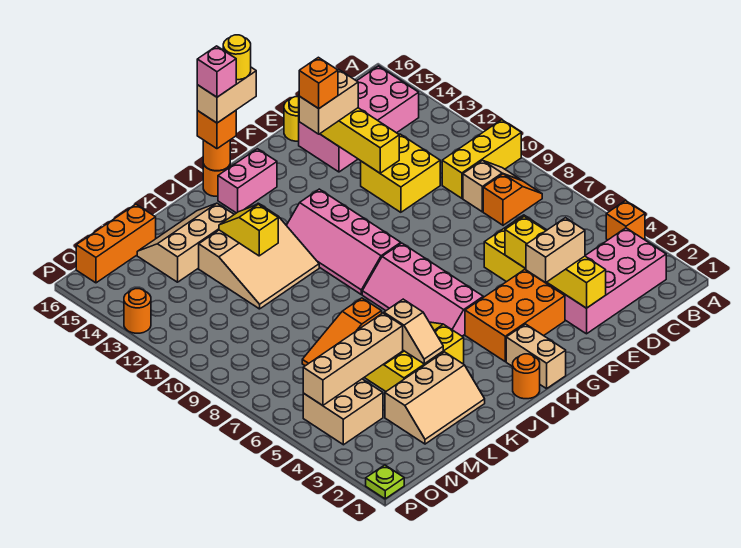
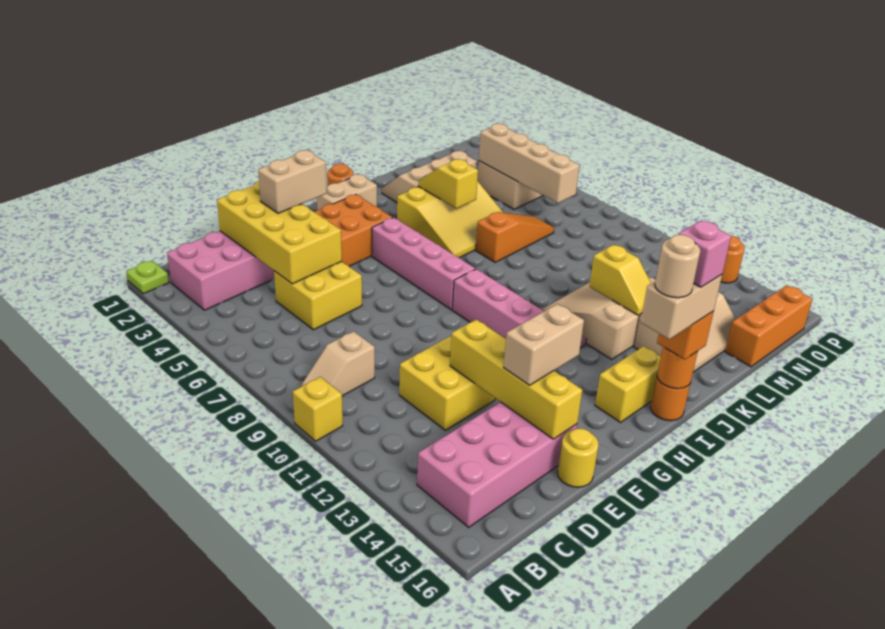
orange brick A4 level 1 -> none
yellow brick A10:C10 level 1 -> yellow brick A10 level 1
orange slope B8:C8 level 1 top C -> none
yellow brick E2:E5 level 2 -> yellow brick D2:E5 level 2
orange brick F14 level 4 -> none
tan brick H1:H2 level 1 -> tan brick H2:I2 level 1
pink brick H15:I15 level 1 -> yellow brick H15:I15 level 1
yellow round brick H16 level 5 -> tan round brick H16 level 5
tan slope K4:K5 level 2 top 5 -> yellow slope K4:K5 level 2 top 5
tan brick L5:O5 level 2 -> tan brick N4:N7 level 2
lime plate P1 level 1 -> lime plate A1 level 1

